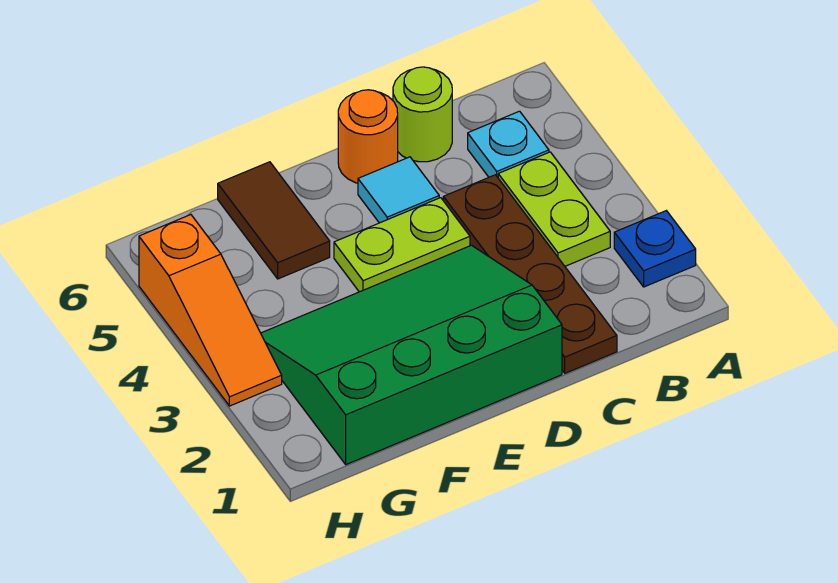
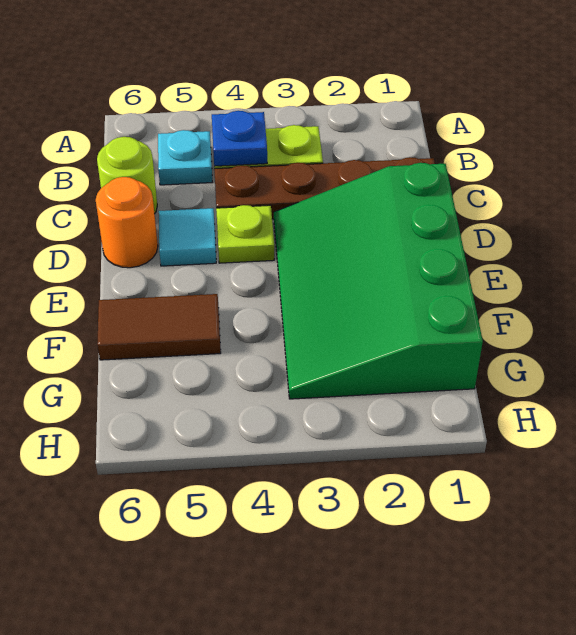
blue plate A2 level 1 -> blue plate B4 level 2
lime plate D4:E4 level 1 -> lime plate D4 level 1
orange slope H3:H5 level 1 top 5 -> none

